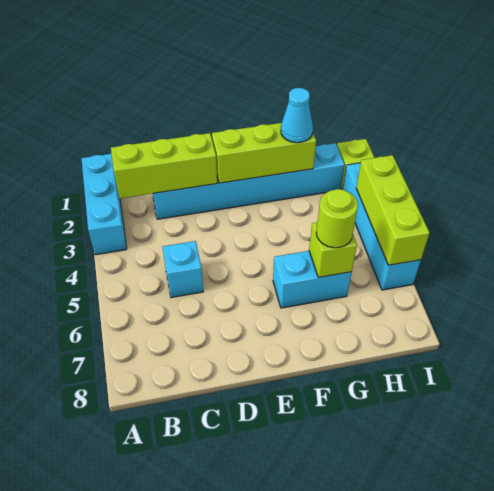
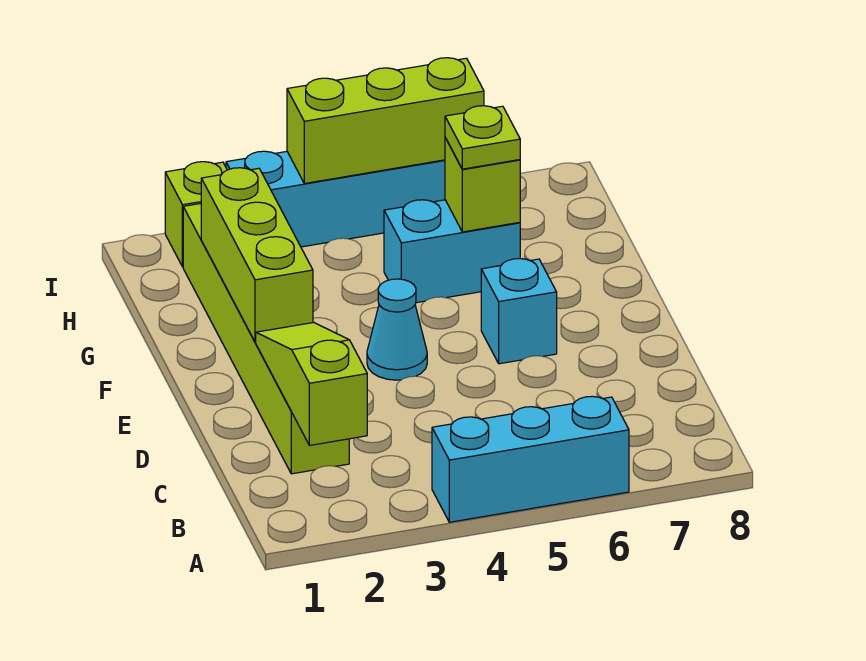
cyan brick A1:A3 level 1 -> cyan brick A4:A6 level 1
lime brick B2:D2 level 2 -> lime slope B2:D2 level 2 top B
cyan brick C2:H2 level 1 -> lime brick C2:H2 level 1
cyan brick C5 level 1 -> cyan brick E6 level 1
cyan brick F6:G6 level 1 -> cyan brick G5:G6 level 1
cyan cone G2 level 3 -> cyan cone E4 level 1
lime round brick G6 level 3 -> lime plate G6 level 3

